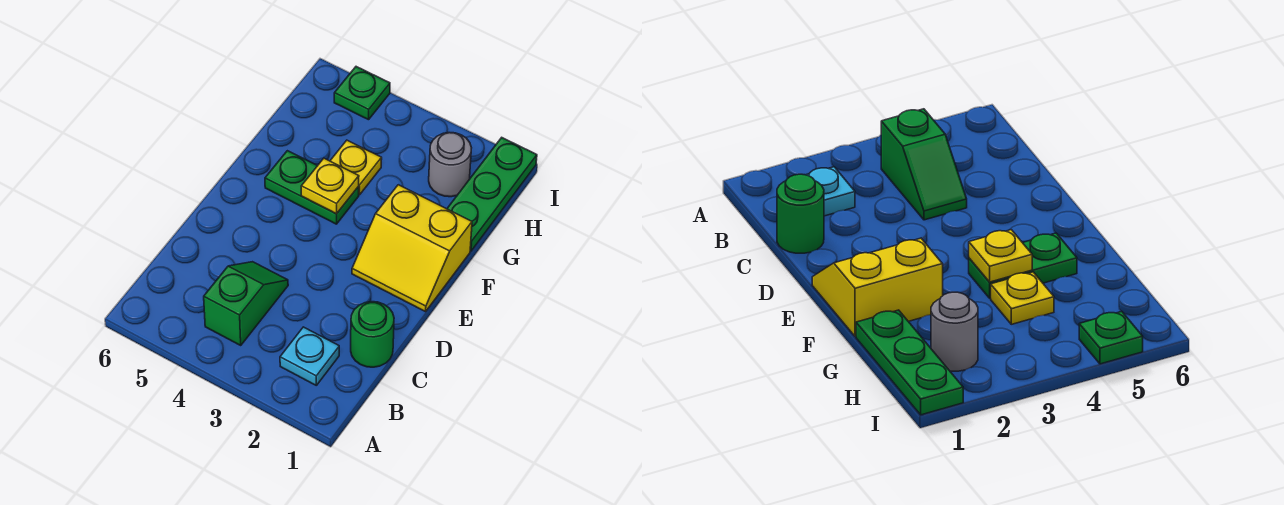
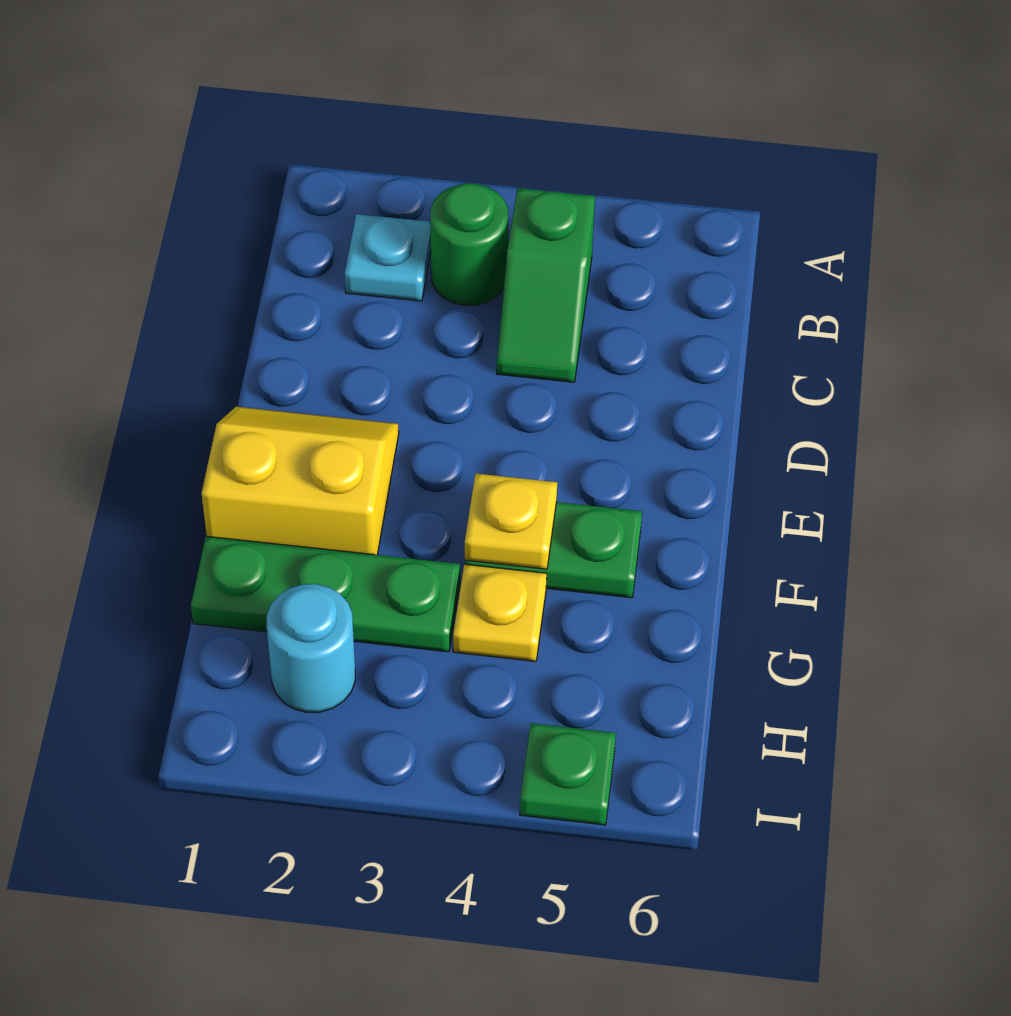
green round brick C1 level 1 -> green round brick B3 level 1
green plate G1:I1 level 1 -> green plate G1:G3 level 1
grey round brick H2 level 1 -> cyan round brick H2 level 1

